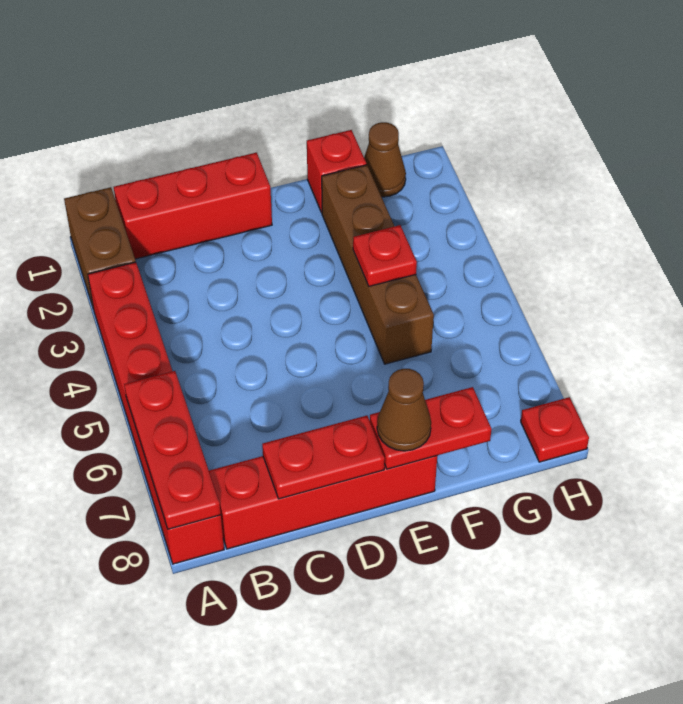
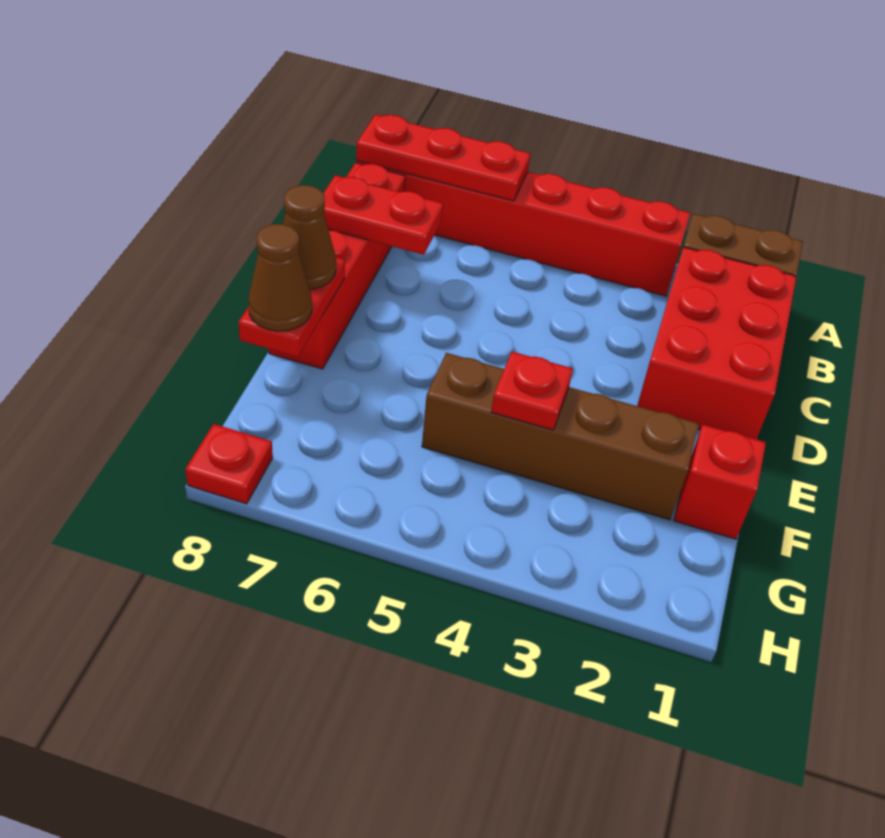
red brick B1:D1 level 1 -> red brick B1:D2 level 1
red plate C8:D8 level 2 -> red plate C7:C8 level 2
brown cone G1 level 1 -> brown cone F8 level 3

